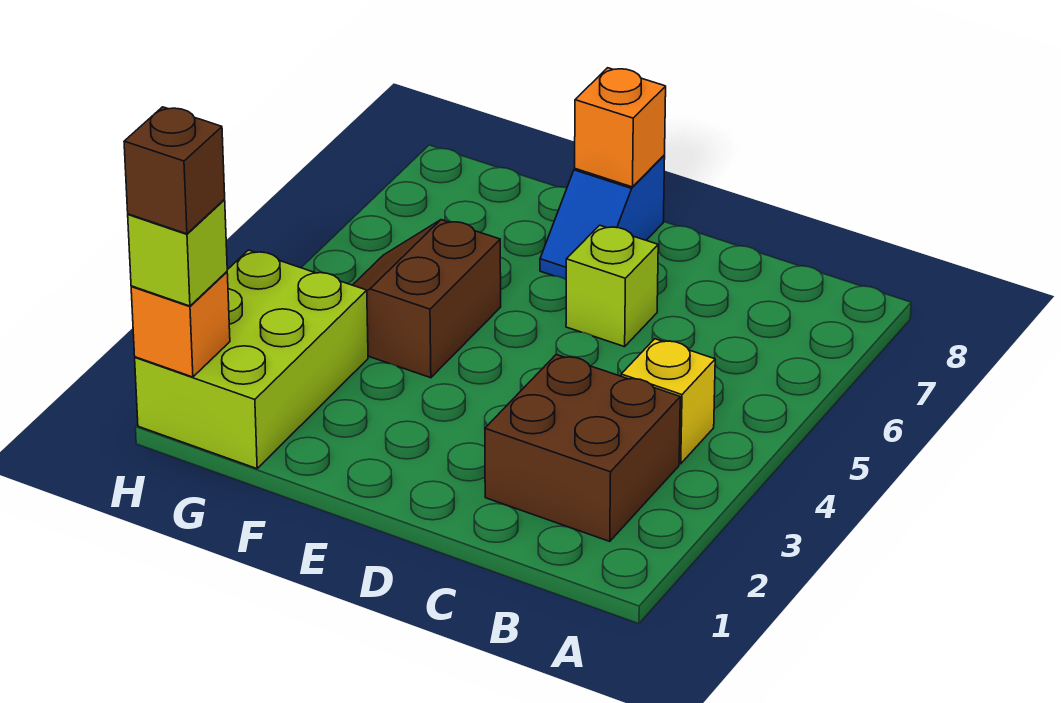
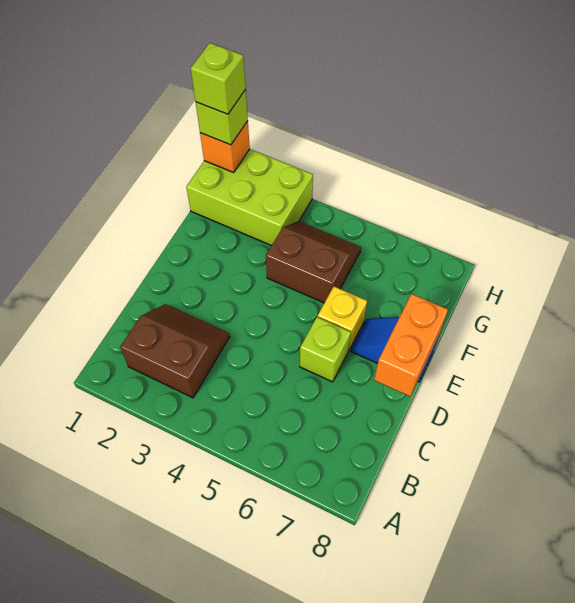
brown brick B2:C3 level 1 -> brown slope B2:C3 level 1 top B
yellow brick B4 level 1 -> yellow brick E6 level 1
orange brick E8 level 2 -> orange brick D8:E8 level 2
brown brick H1 level 4 -> lime brick H1 level 4

